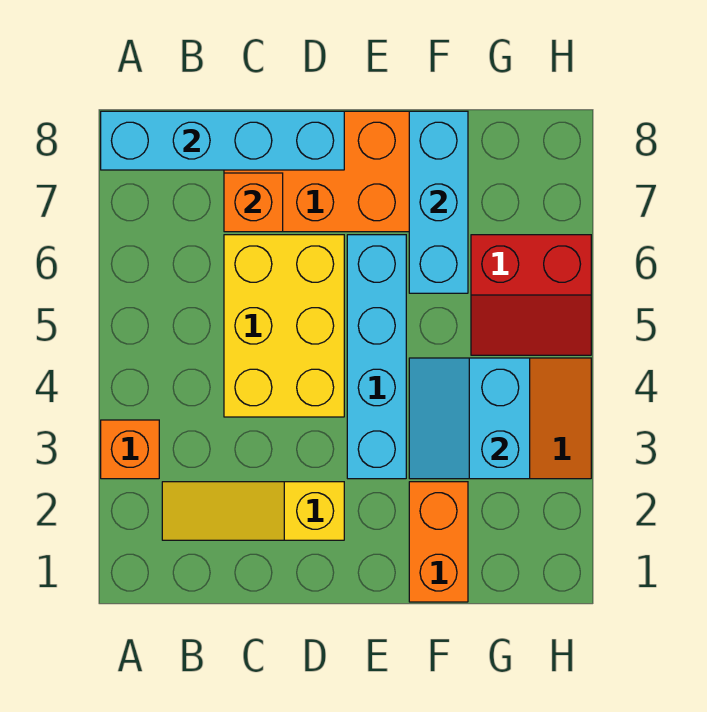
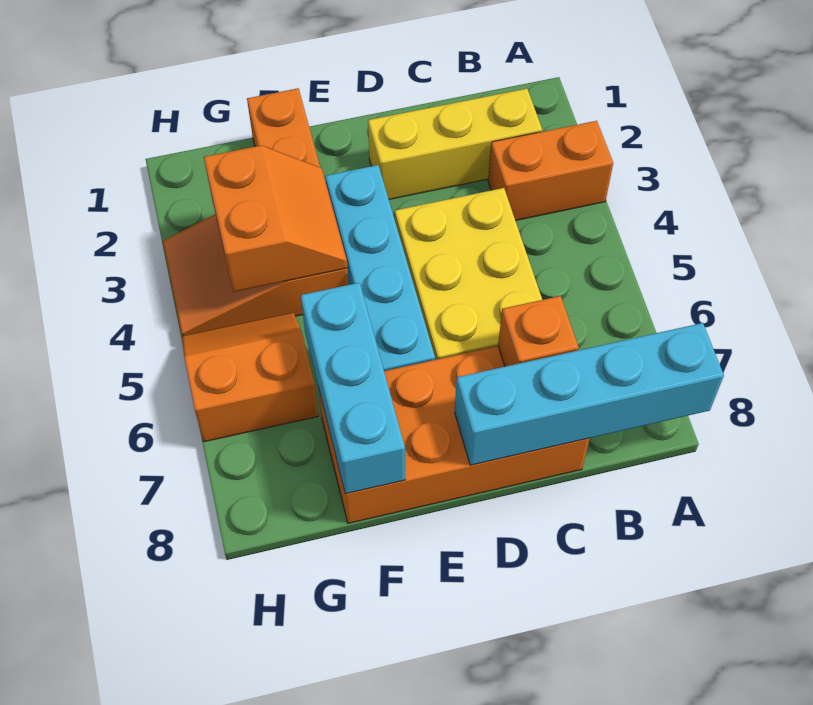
orange brick A3 level 1 -> orange brick A3:B3 level 1
yellow slope B2:D2 level 1 top D -> yellow brick B2:D2 level 1
cyan slope F3:G4 level 2 top G -> orange slope F3:G4 level 2 top G
red slope G5:H6 level 1 top 6 -> orange slope G5:H6 level 1 top 6

